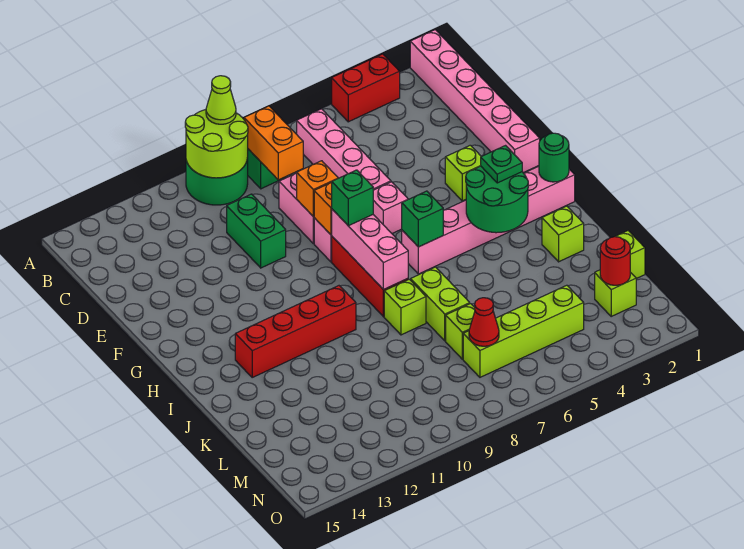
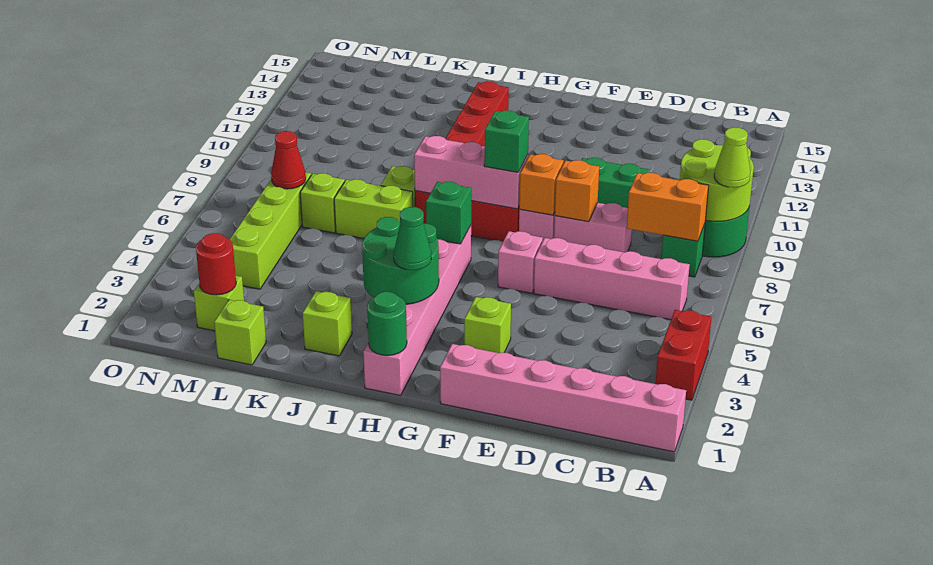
green plate H3 level 3 -> green cone H3 level 3

